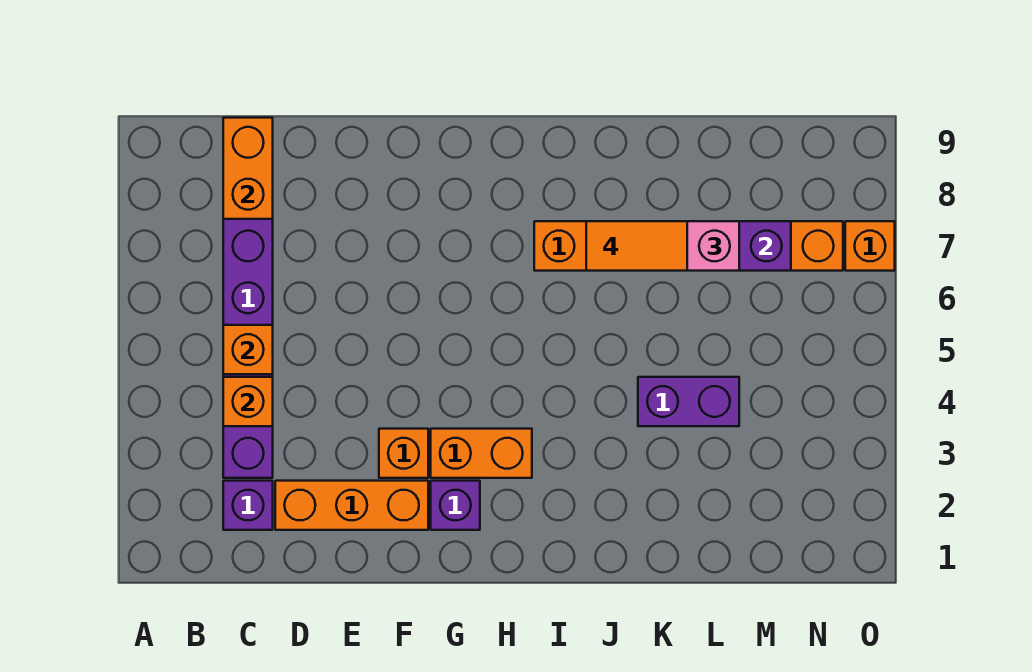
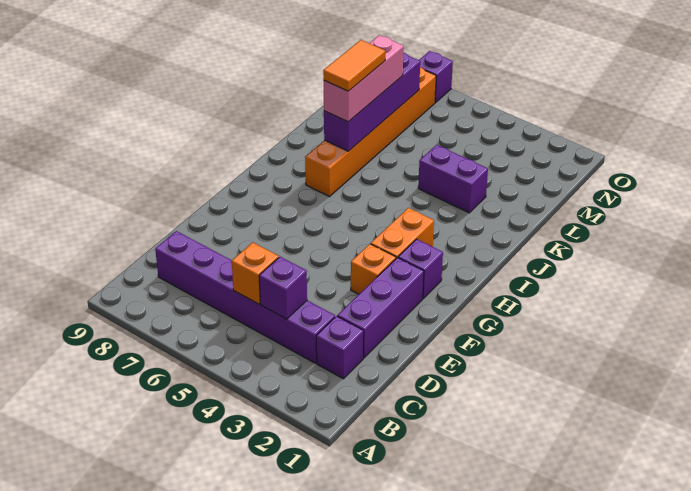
orange brick C4 level 2 -> purple brick C4 level 2
orange brick C8:C9 level 2 -> none
orange brick D2:F2 level 1 -> purple brick D2:F2 level 1
purple brick K4:L4 level 1 -> purple brick K3:K4 level 1
orange brick O7 level 1 -> purple brick O7 level 1

